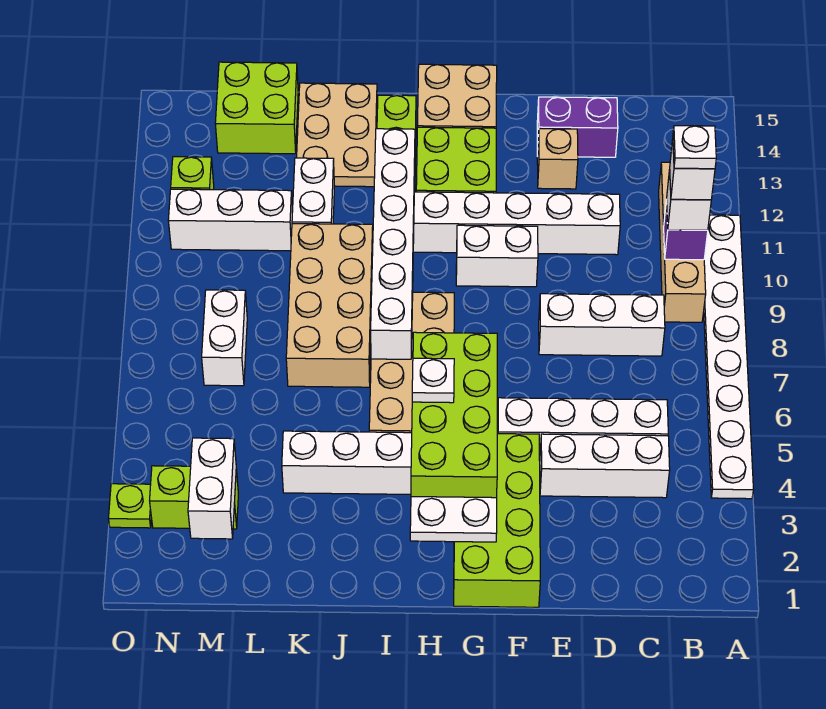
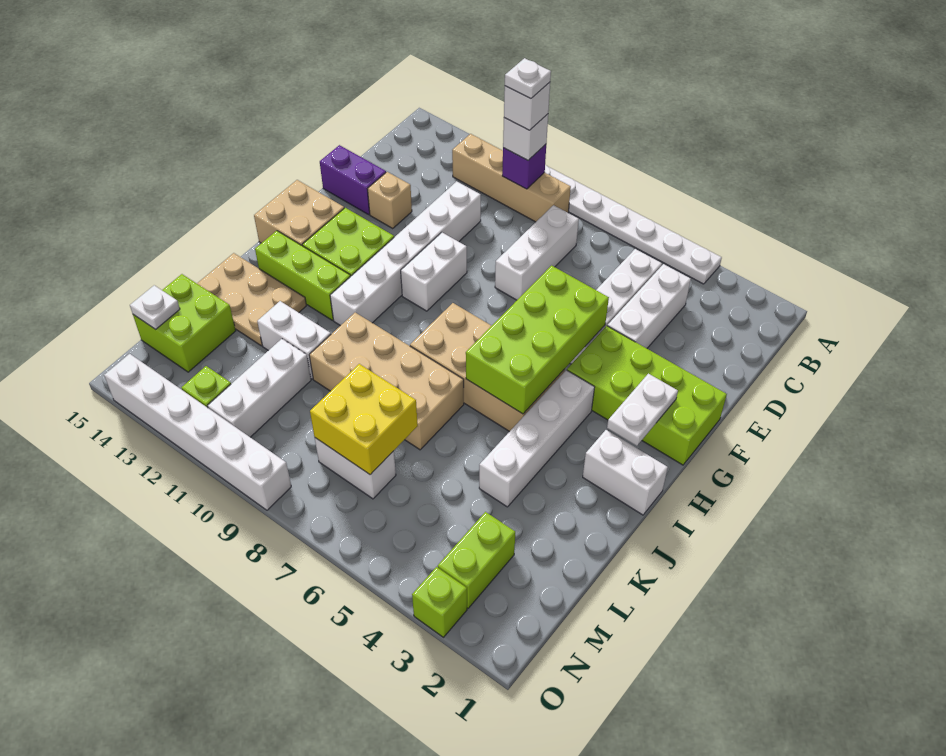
purple brick D14:E14 level 1 -> purple brick E14:E15 level 1
lime brick G3:H6 level 2 -> lime brick F5:I6 level 2
white plate H5 level 3 -> white plate M15 level 2
white brick I7:I12 level 2 -> white brick O9:O14 level 1
none -> yellow brick L7:M8 level 2
white brick M2:M3 level 2 -> white brick I1:I2 level 1
lime plate O3 level 1 -> lime brick O3 level 1

